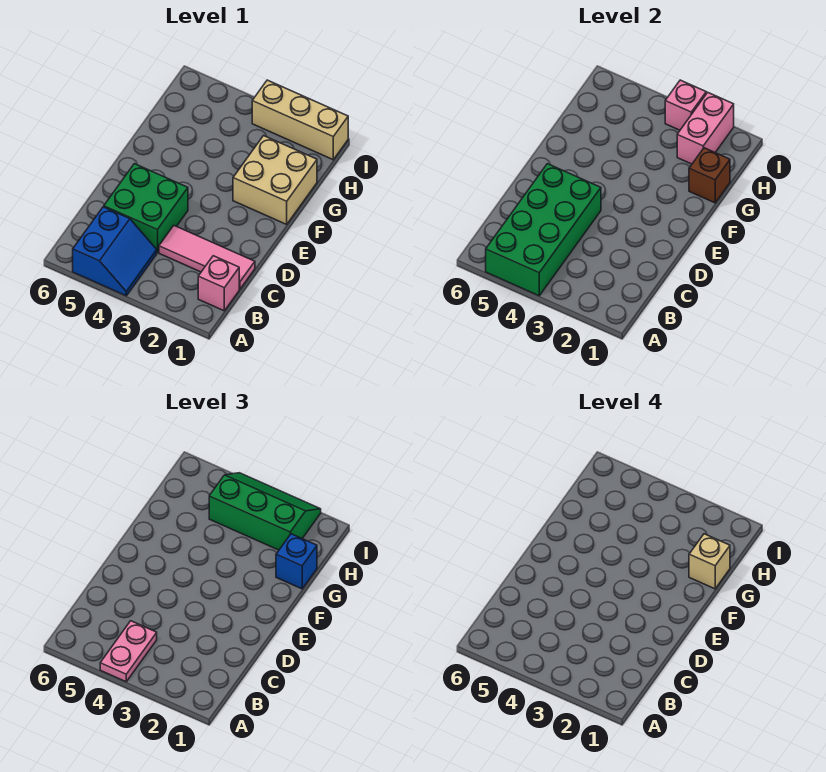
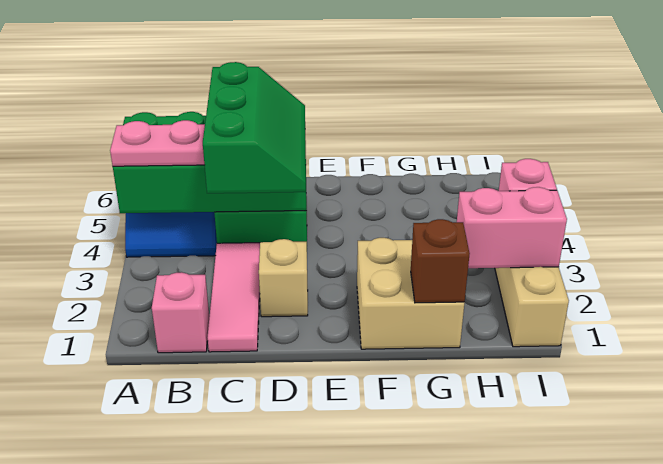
blue brick G1 level 3 -> none
tan brick G1 level 4 -> tan brick D2 level 1
green slope H2:I4 level 3 top H -> green slope C3:D5 level 3 top C

